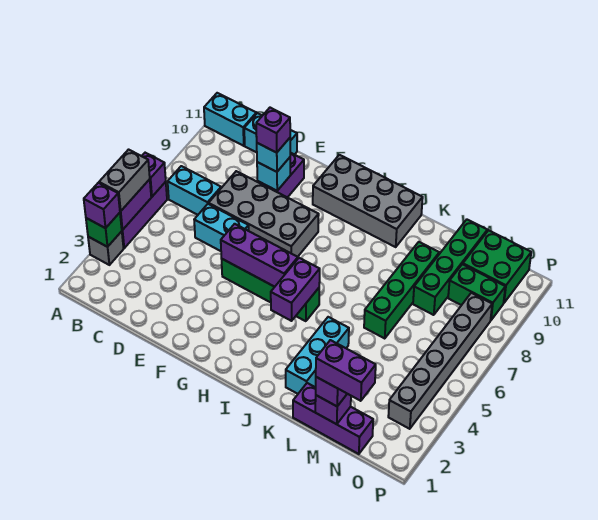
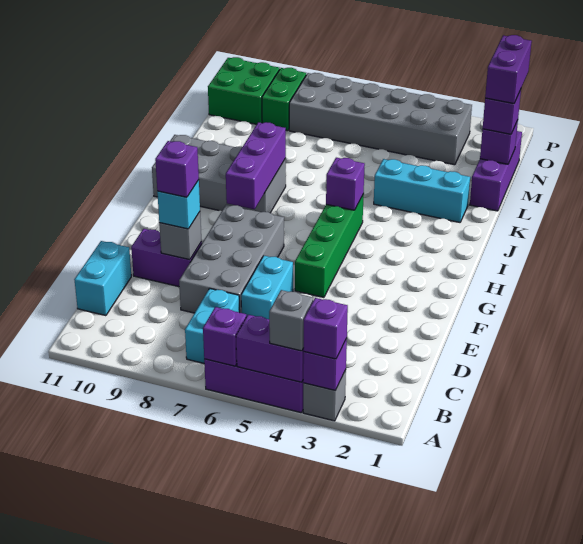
green brick A3 level 2 -> purple brick A3 level 2
grey brick A4:A5 level 3 -> grey brick A4 level 3
cyan brick A11:B11 level 1 -> none
cyan brick E9 level 2 -> grey brick E9 level 2
purple brick F5:H5 level 2 -> purple brick H8:J8 level 2
grey brick G10:J11 level 1 -> grey brick I8:J11 level 1
purple brick I4:I5 level 2 -> purple brick I5 level 2
green brick L6:L9 level 1 -> none
green brick M8:M11 level 1 -> none
grey brick O3:O8 level 1 -> grey brick N3:O8 level 1

